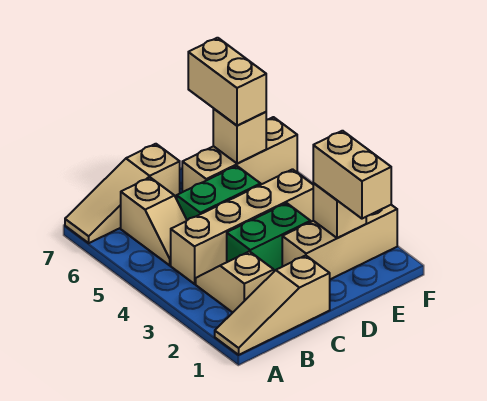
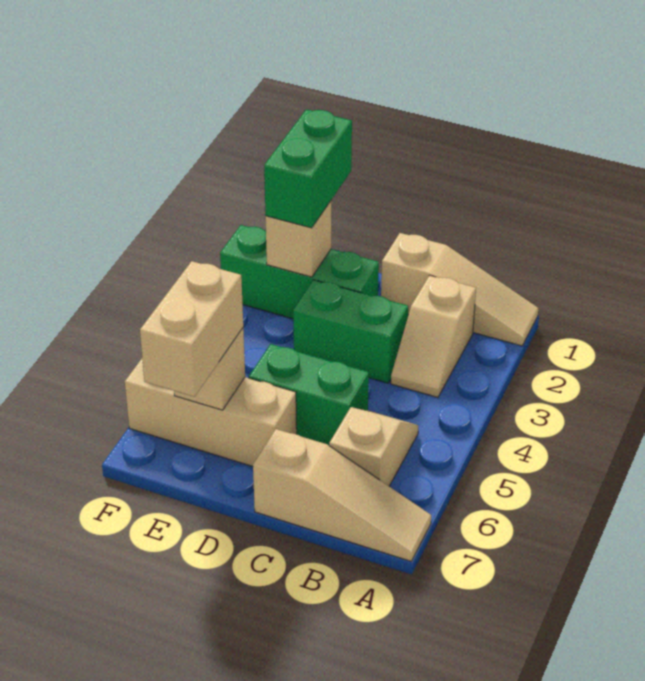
tan brick B4:E4 level 1 -> none
tan brick D2:F2 level 1 -> green brick D2:F2 level 1
tan brick E1:E2 level 3 -> green brick E1:E2 level 3

